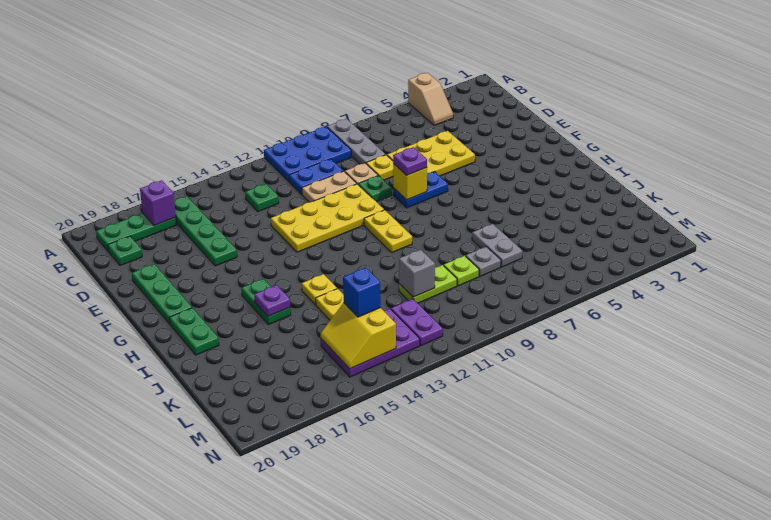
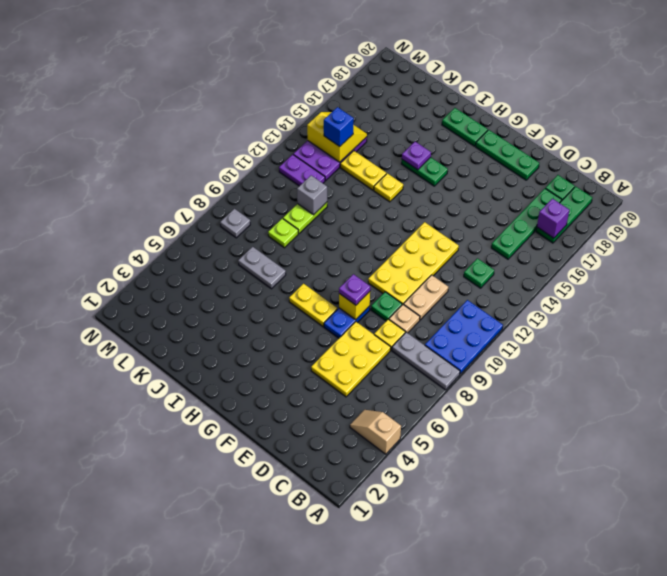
green plate B16:E16 level 1 -> green plate C15:C18 level 1
blue plate C10:C11 level 1 -> none
yellow plate G10:H10 level 1 -> yellow plate G7:H7 level 1
grey plate K8 level 1 -> grey plate M8 level 1

